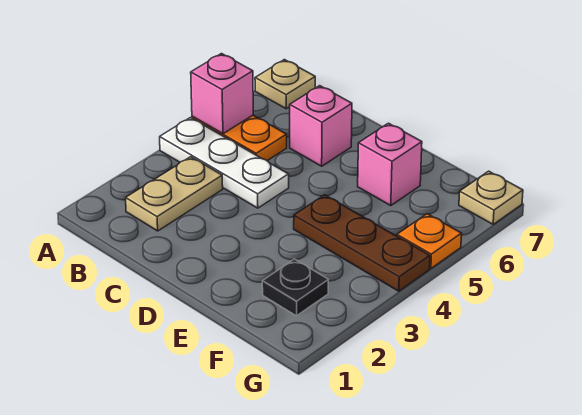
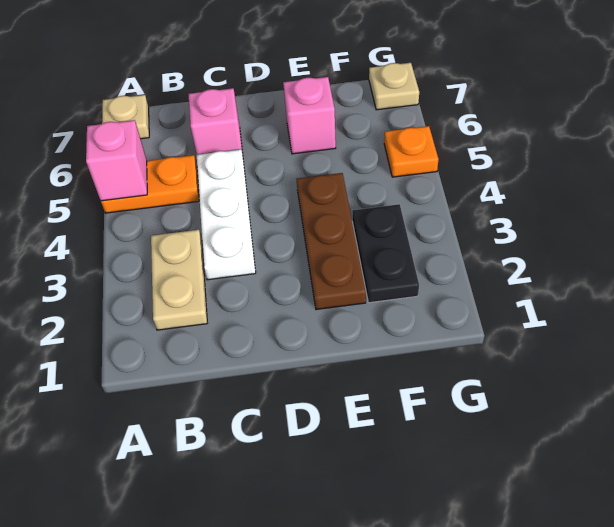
white plate A4:C4 level 1 -> white plate C3:C5 level 1
brown plate E4:G4 level 1 -> brown plate E2:E4 level 1
black plate F2 level 1 -> black plate F2:F3 level 1

